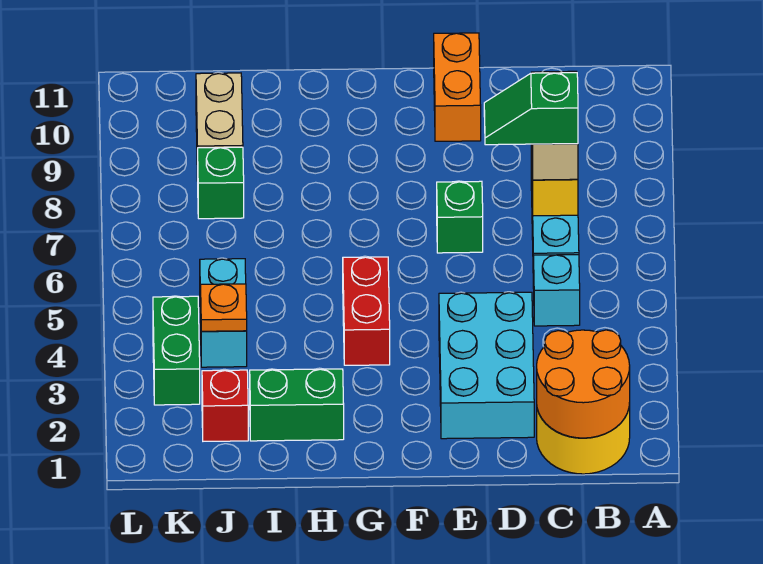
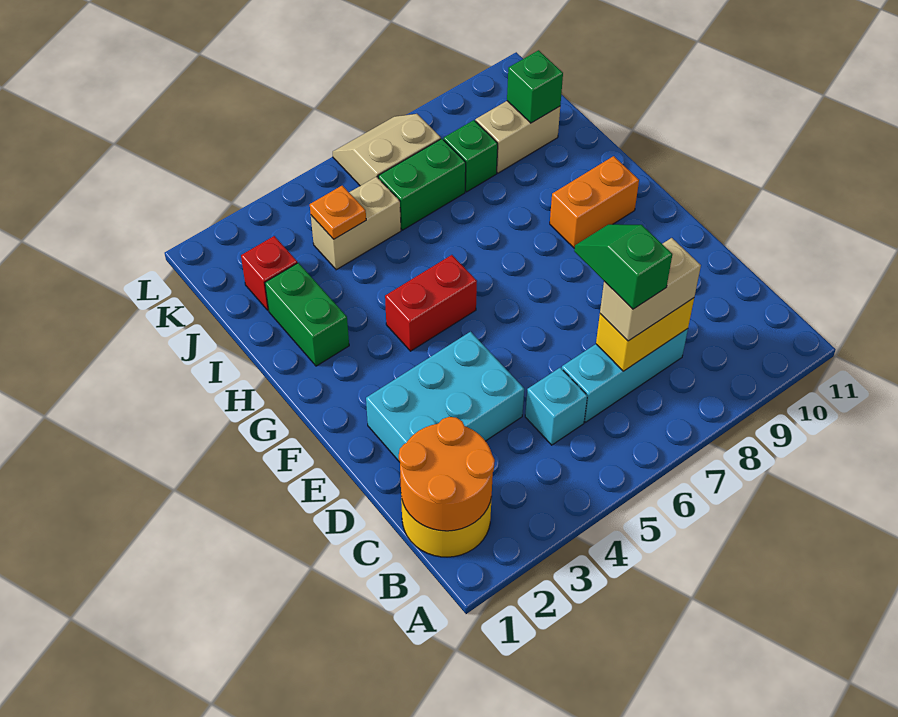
green brick E7 level 1 -> green brick J10 level 2
orange brick E10:E11 level 1 -> orange brick G9:G10 level 1
cyan brick J4:J5 level 1 -> tan brick J4:J5 level 1
green brick K3:K4 level 1 -> green brick J6:J7 level 1
none -> tan slope K6:L7 level 1 top K

